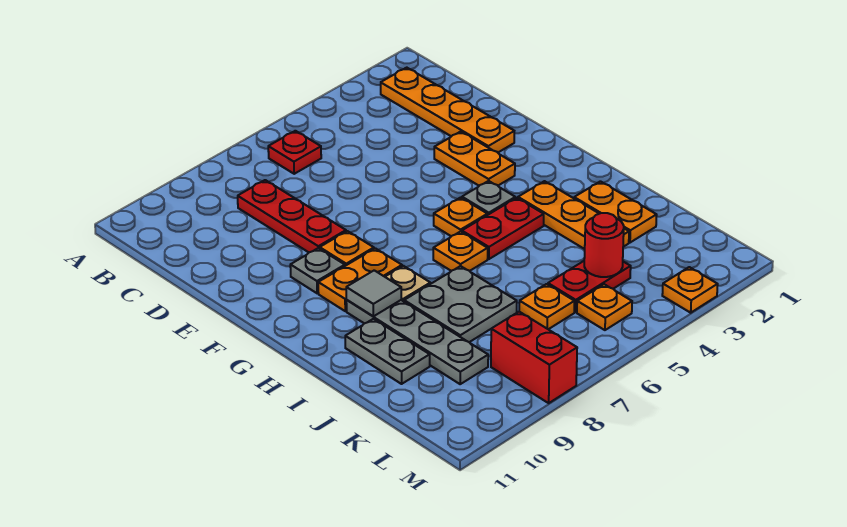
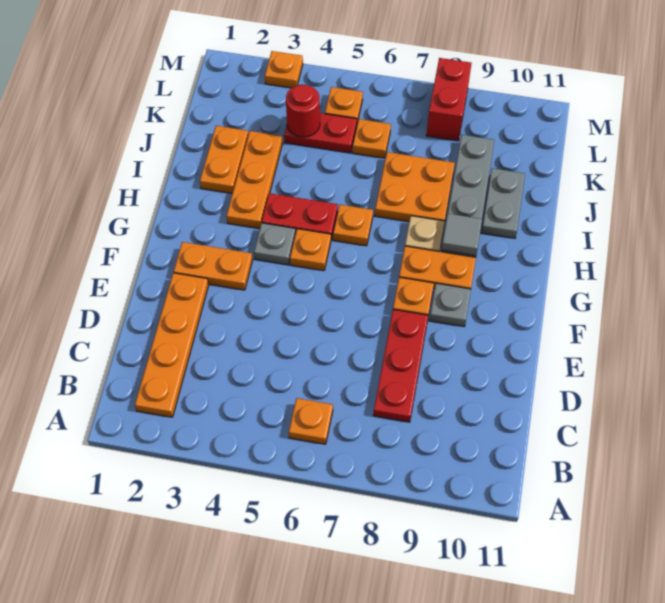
red plate B6 level 1 -> orange plate B6 level 1
orange plate E3:F3 level 1 -> orange plate F2:F3 level 1
grey plate I7:J8 level 1 -> orange plate I7:J8 level 1

